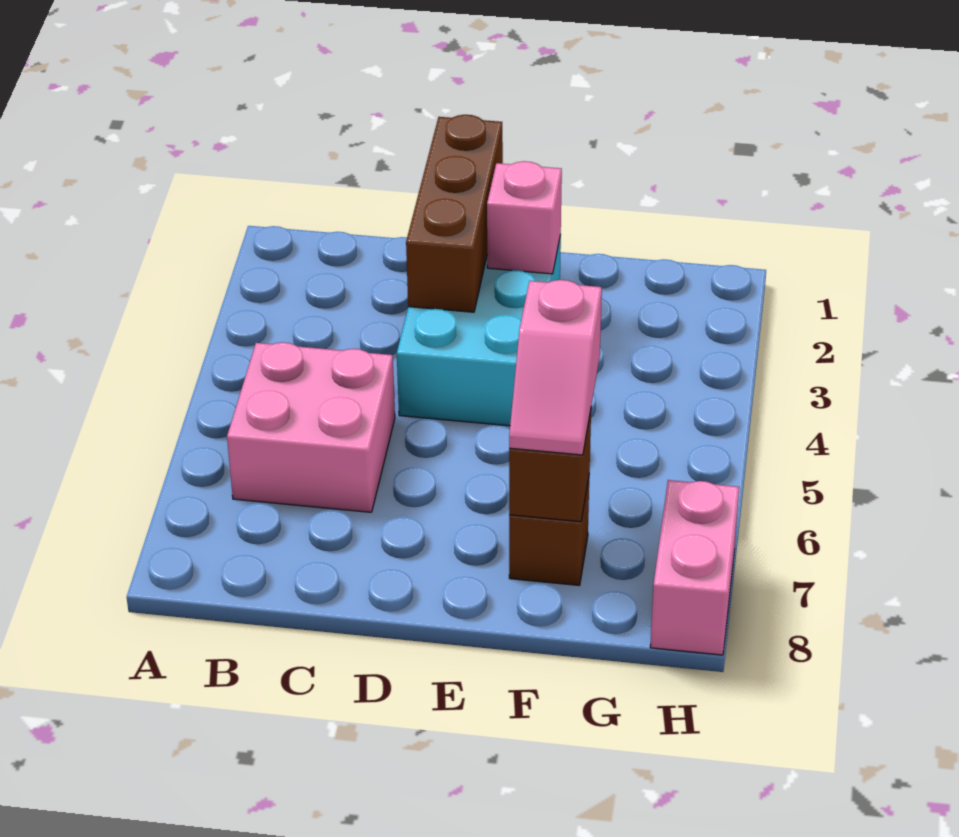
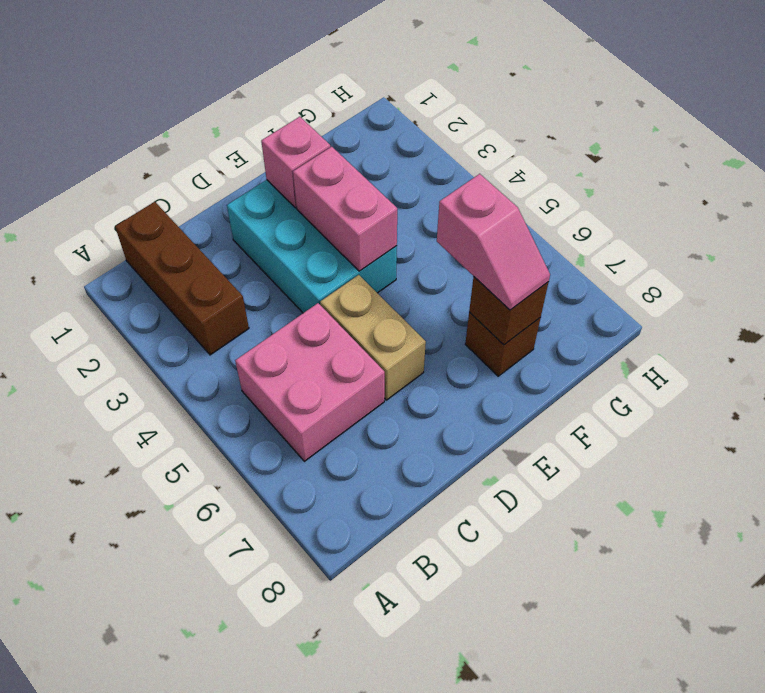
brown brick D1:D3 level 2 -> brown brick B1:B3 level 1
none -> tan brick D5:D6 level 1
pink brick H7:H8 level 1 -> pink brick E3:E4 level 2

